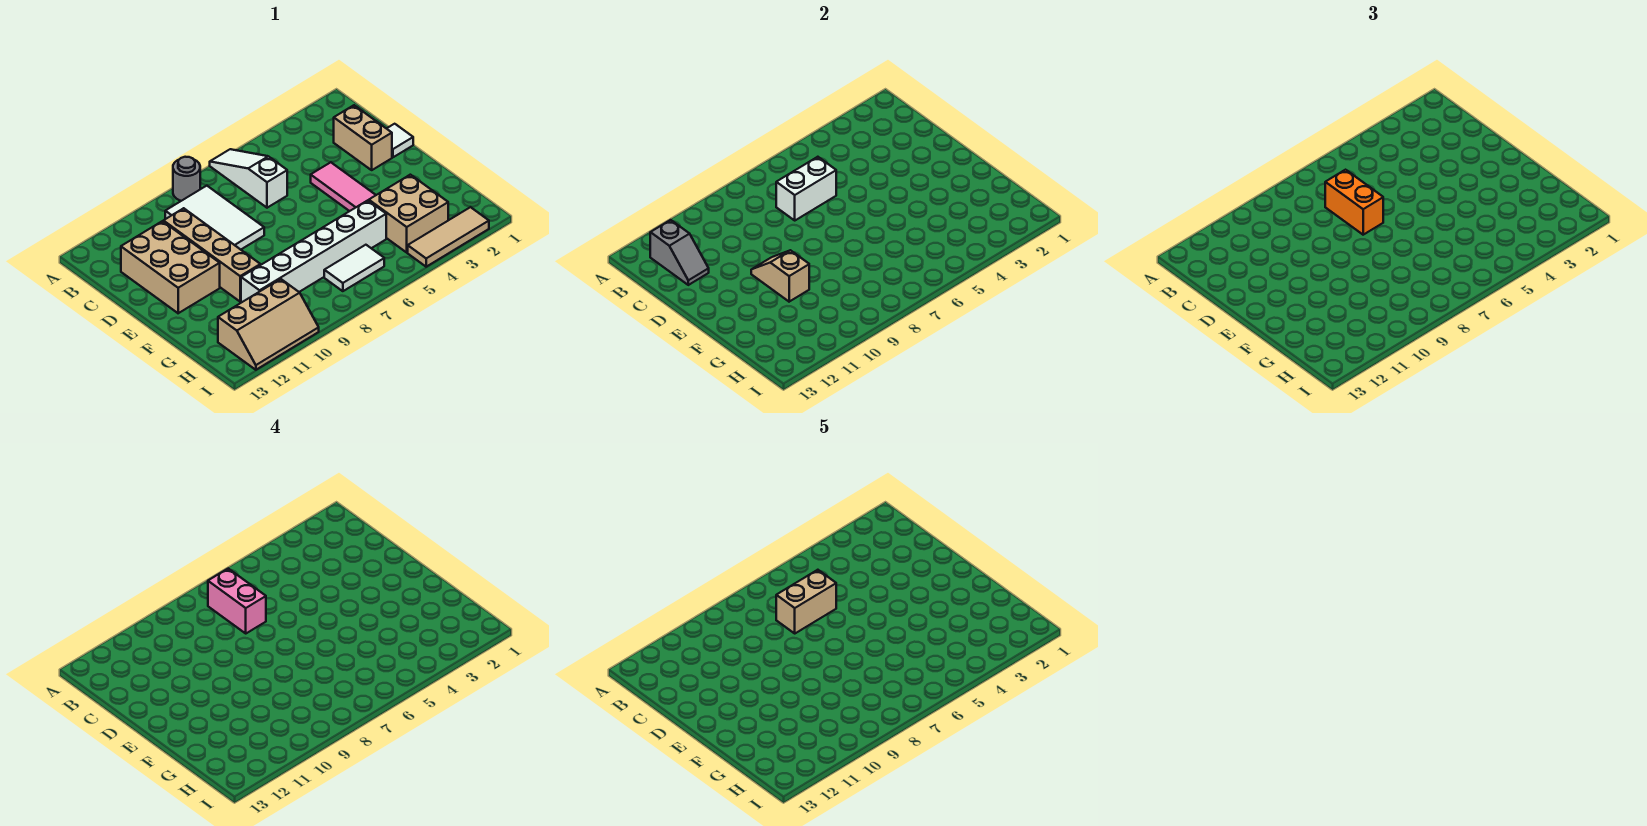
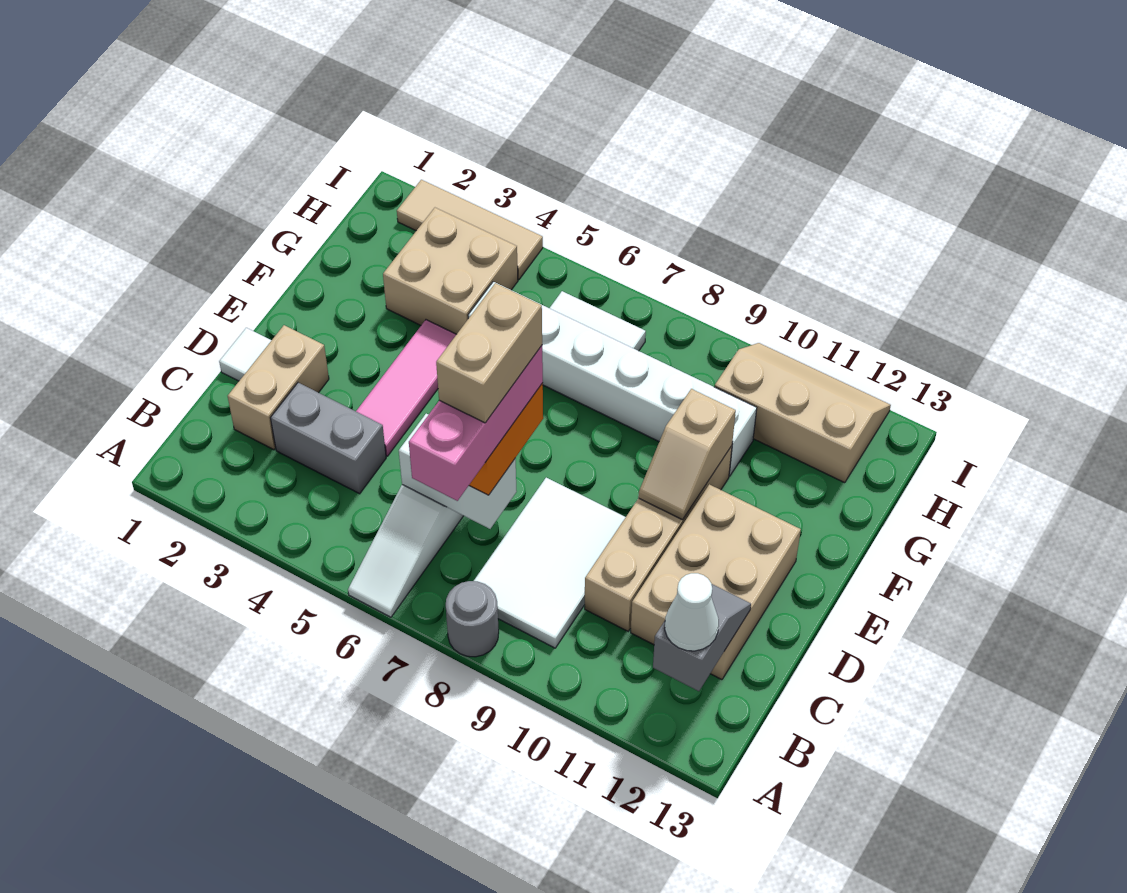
pink brick B7:C7 level 4 -> pink brick B7:D7 level 4
none -> white cone B12 level 3
none -> grey brick C3:C4 level 1
tan brick C6:C7 level 5 -> tan brick C7:D7 level 5

